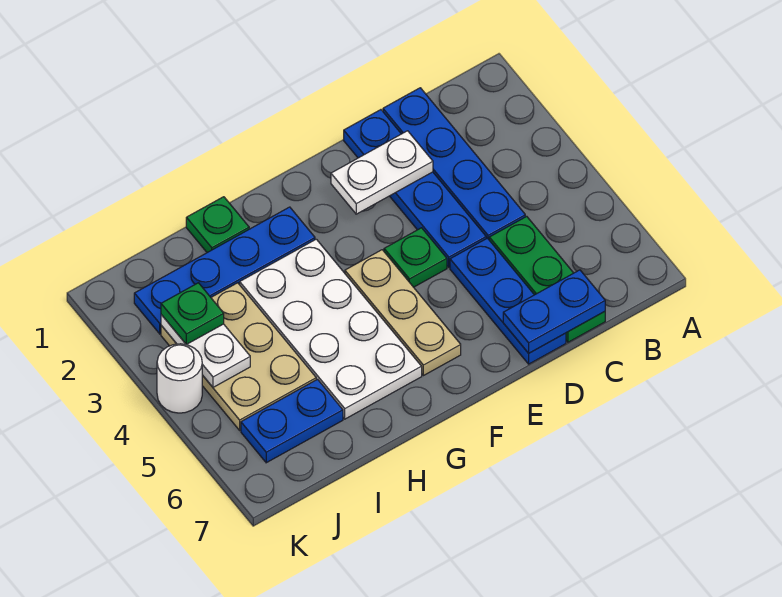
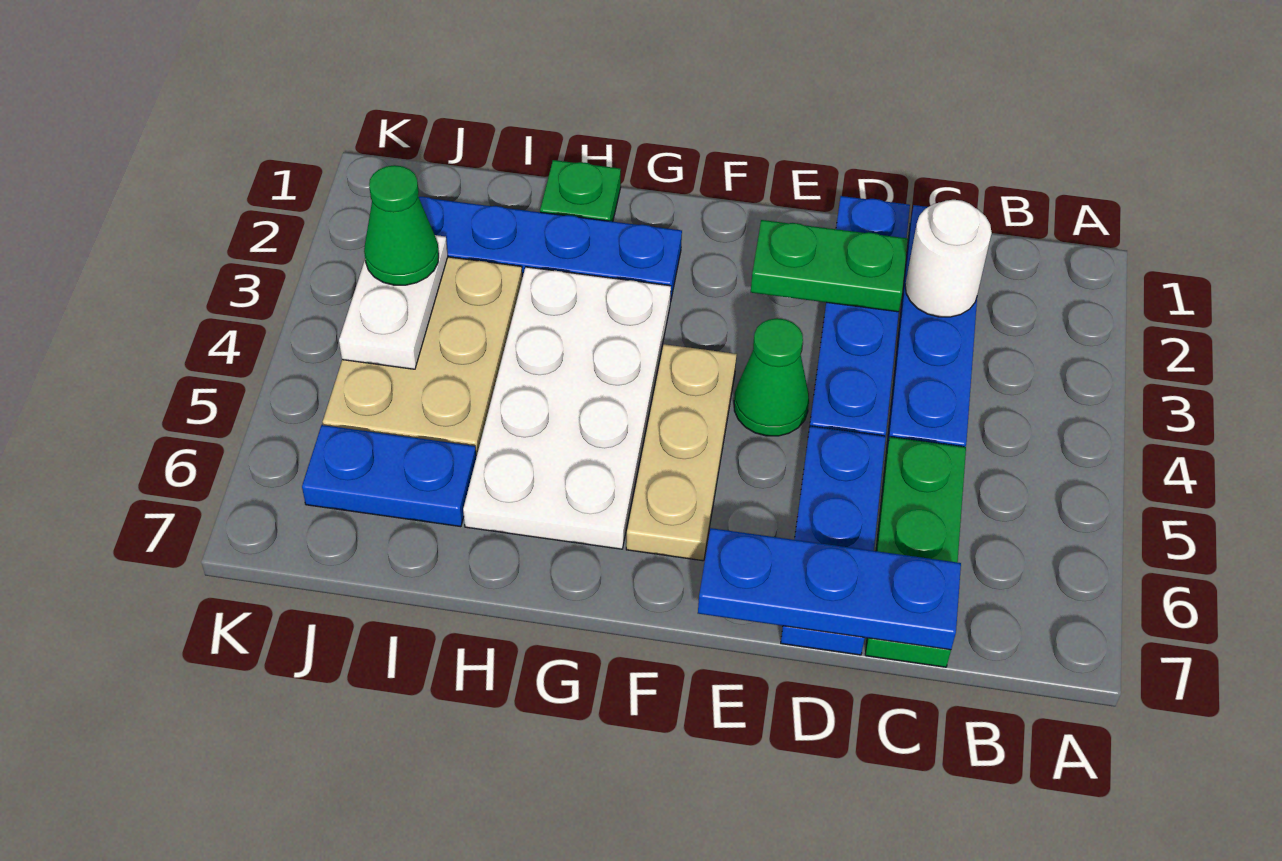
blue plate C7:D7 level 2 -> blue plate C7:E7 level 2
white plate D2:E2 level 2 -> green plate D2:E2 level 2
green plate E4 level 1 -> green cone E4 level 1
green plate J3 level 3 -> green cone J3 level 3
white round brick K4 level 1 -> white round brick C2 level 2

